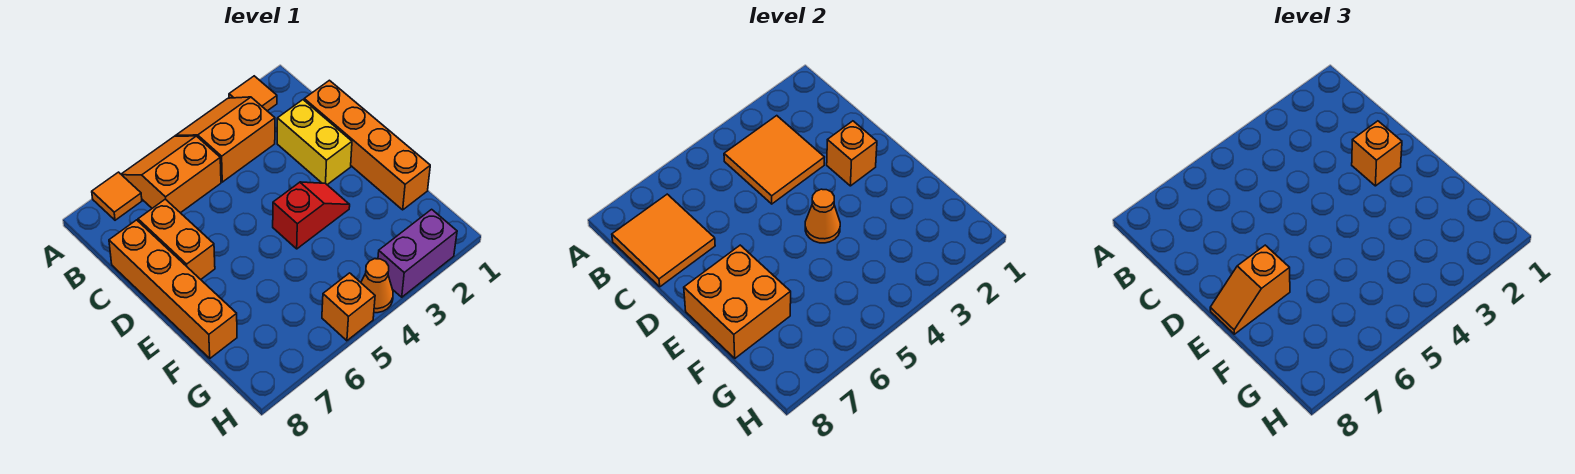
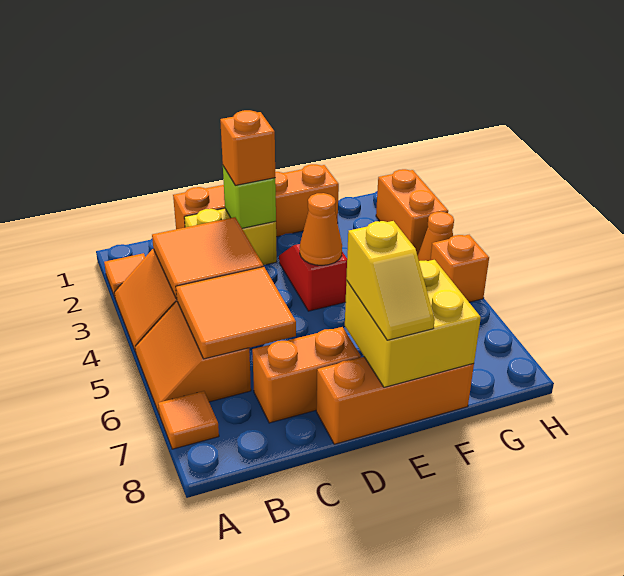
orange tile B7:C8 level 2 -> orange tile B5:C6 level 2
orange brick C8:F8 level 1 -> orange brick D8:F8 level 1
orange brick D2 level 2 -> lime brick D2 level 2
orange brick E7:F8 level 2 -> yellow brick E7:F8 level 2
orange slope E7:E8 level 3 top 7 -> yellow slope E7:E8 level 3 top 7
purple brick H2:H3 level 1 -> orange brick H2:H3 level 1

